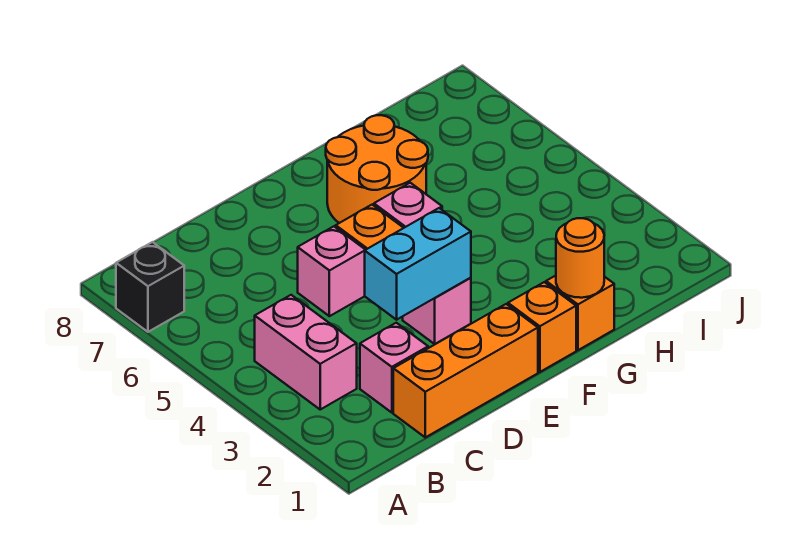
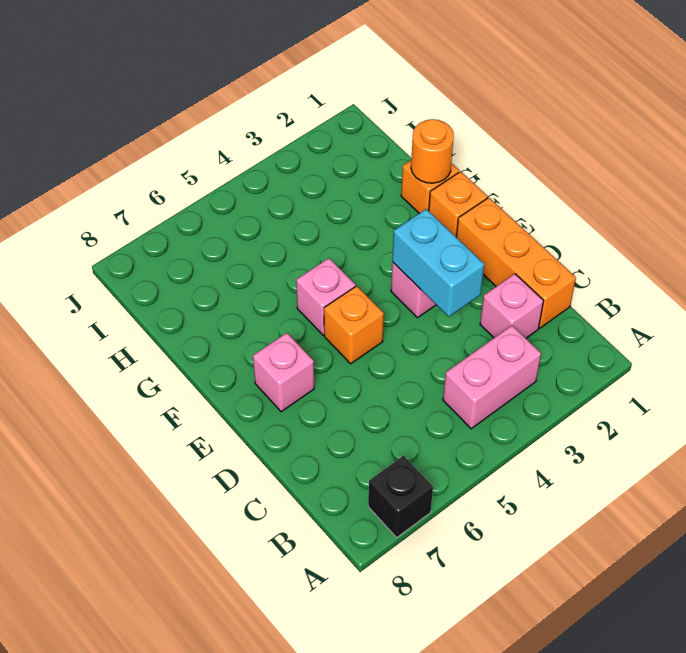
pink brick D5 level 1 -> pink brick E7 level 1
orange round brick F6:G7 level 1 -> none

